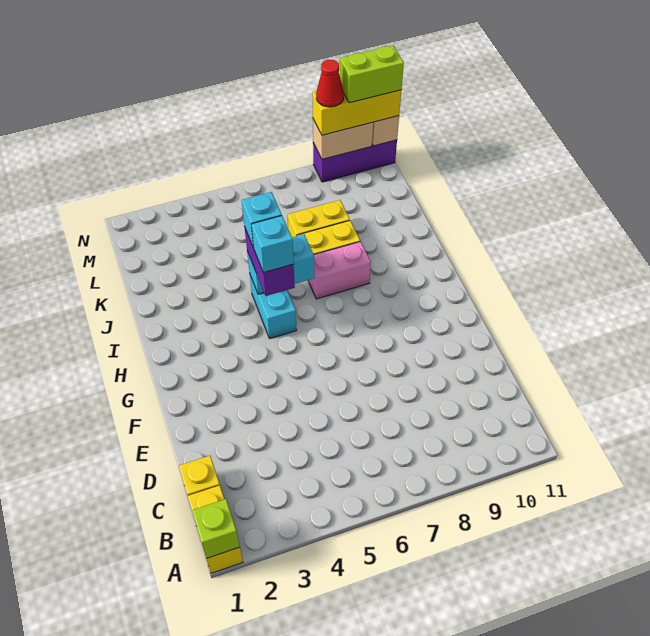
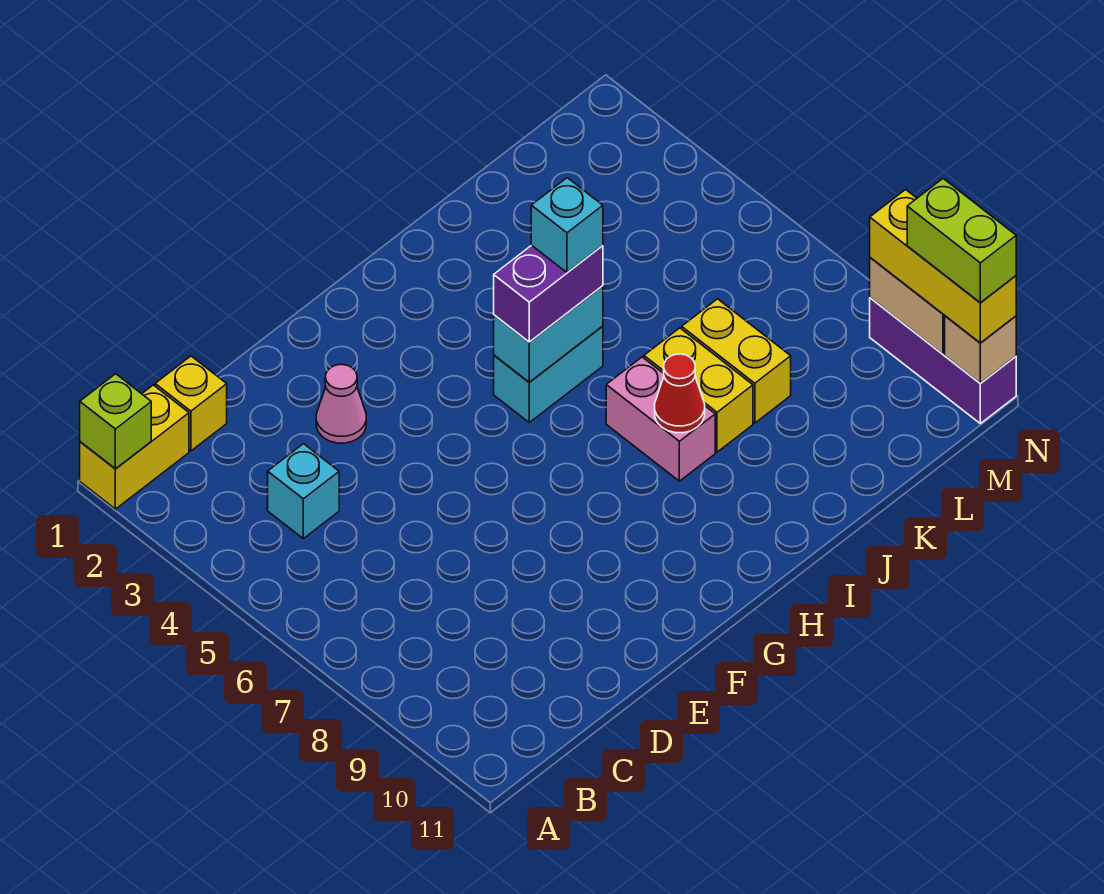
none -> pink cone E3 level 1
cyan brick H5 level 4 -> cyan brick C4 level 1
cyan brick I5:I6 level 2 -> cyan brick H5:I5 level 2
red cone N9 level 4 -> red cone I8 level 2

